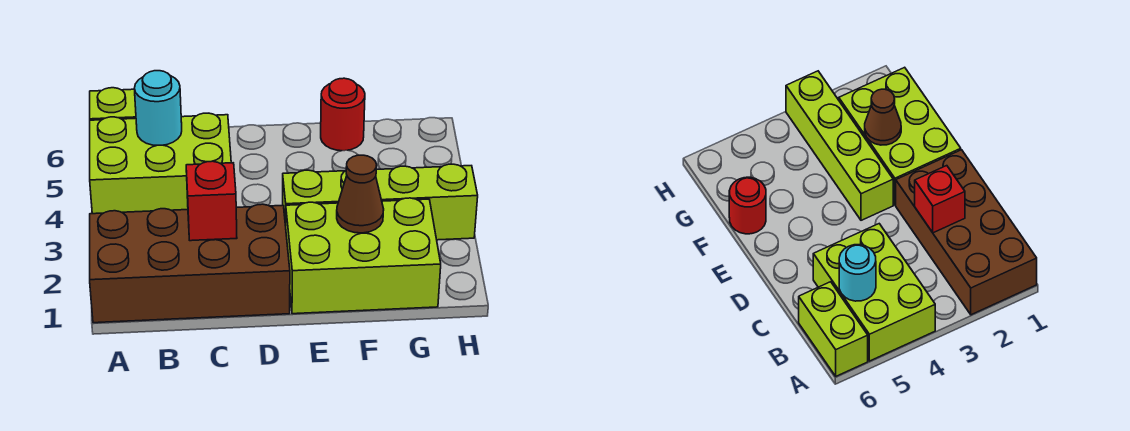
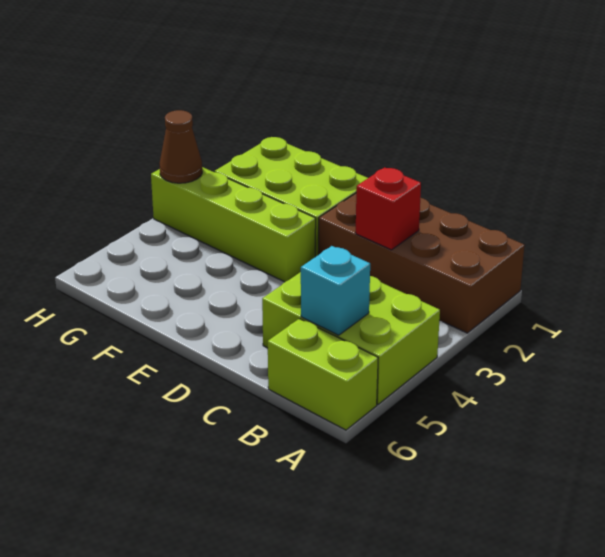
cyan round brick B5 level 2 -> cyan brick B5 level 2
brown cone F2 level 2 -> brown cone H3 level 2
red round brick F6 level 1 -> none

